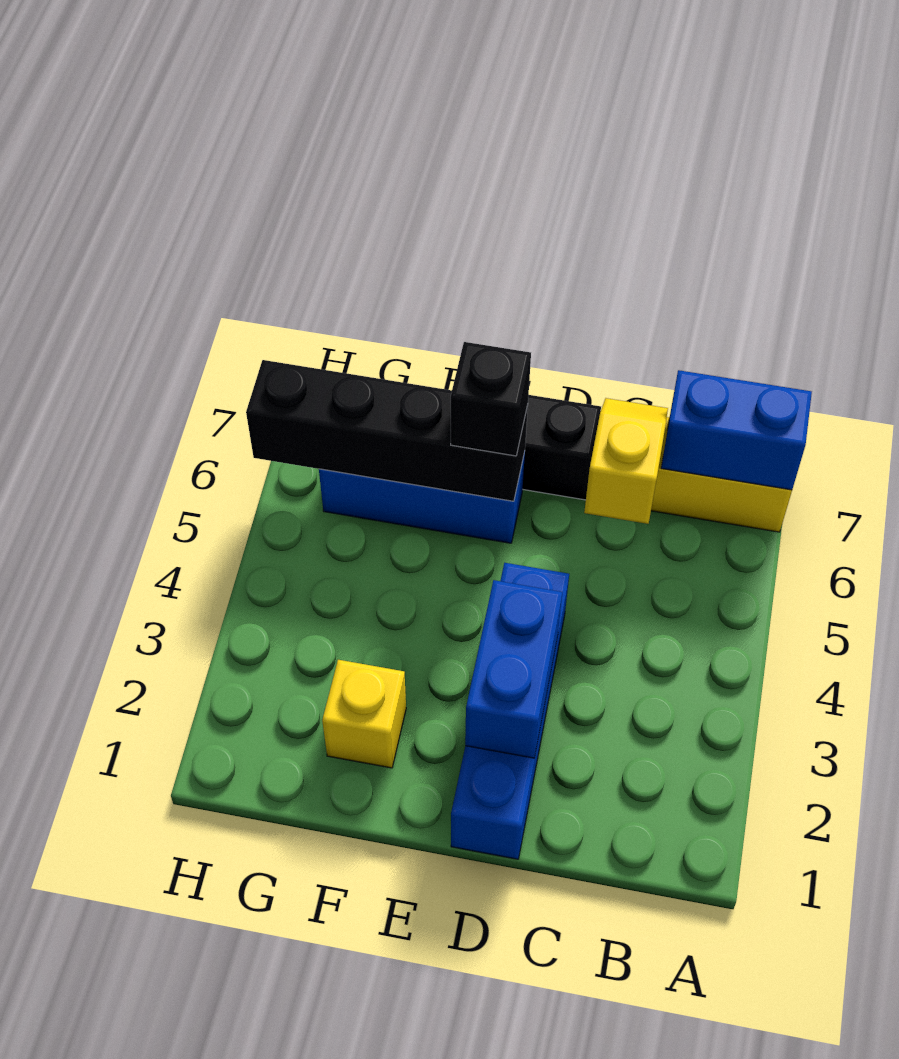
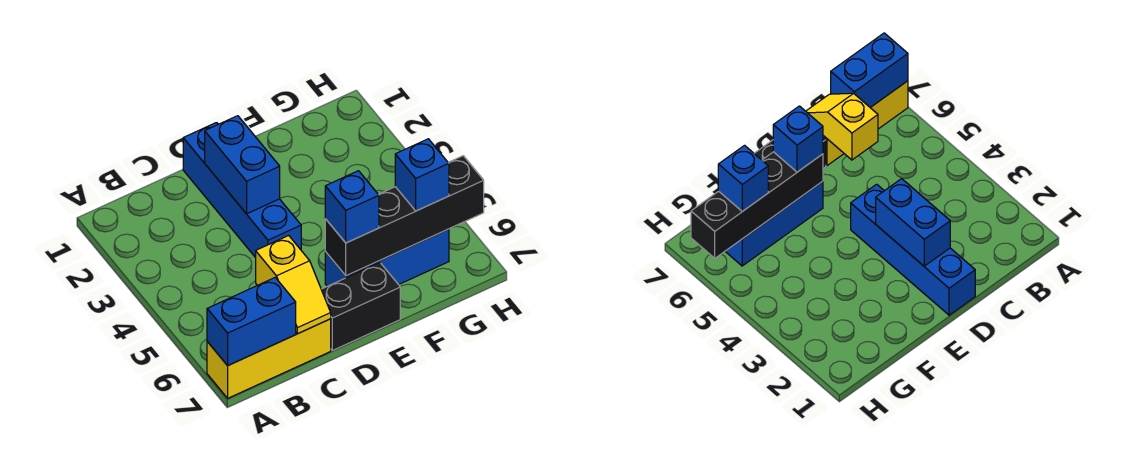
black brick E6 level 3 -> blue brick E6 level 3
yellow brick F2 level 1 -> none
none -> blue brick G6 level 3

